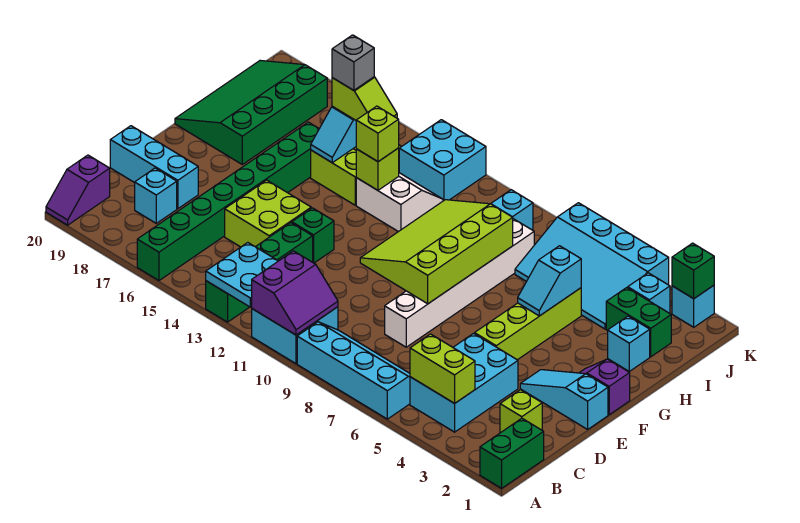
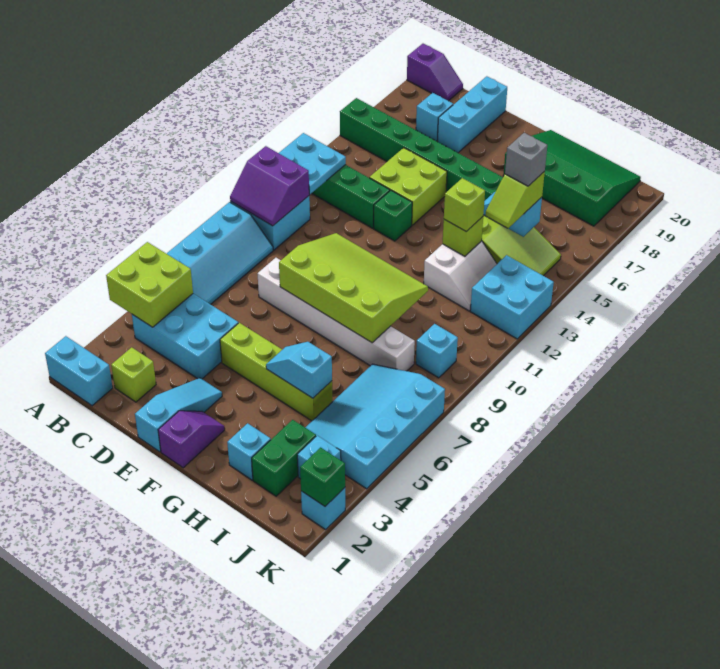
green brick A1:B1 level 1 -> cyan brick A1:B1 level 1
purple slope A20:B20 level 1 top B -> purple slope A20:B20 level 1 top A
lime brick B4:B5 level 2 -> lime brick A4:B5 level 2

